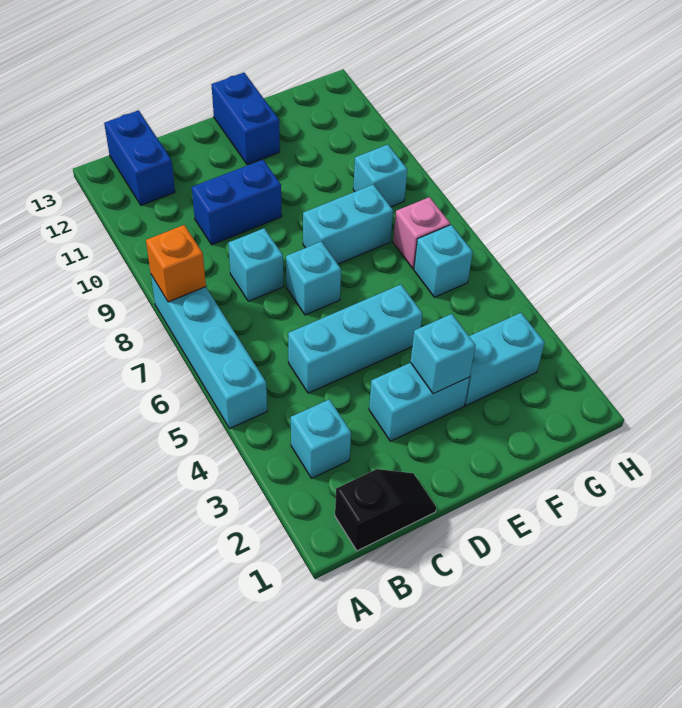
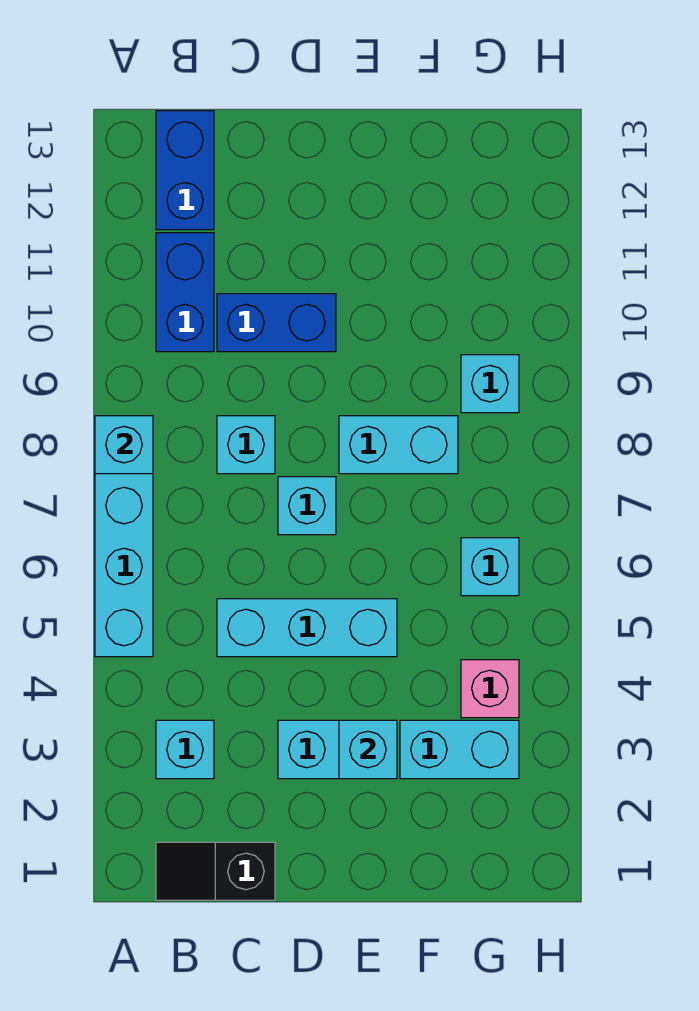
orange brick A8 level 2 -> cyan brick A8 level 2
black slope B1:C1 level 1 top B -> black slope B1:C1 level 1 top C
blue brick E12:E13 level 1 -> blue brick B10:B11 level 1
pink brick G7 level 1 -> pink brick G4 level 1

